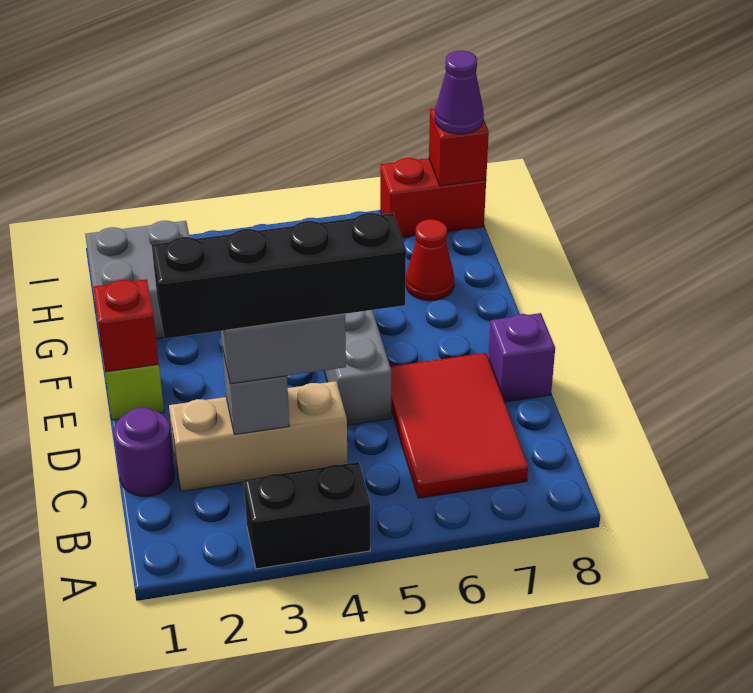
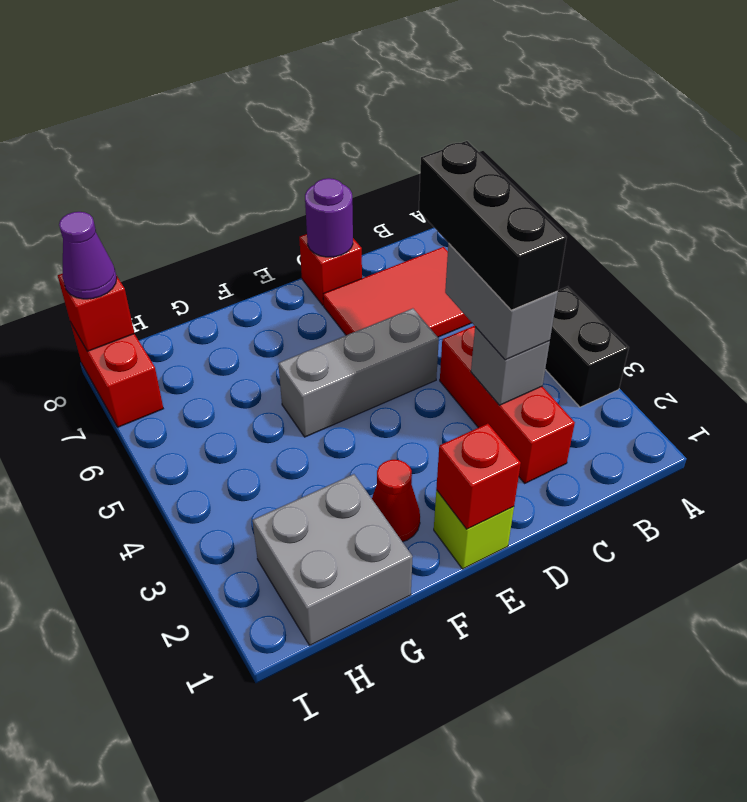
purple round brick C1 level 1 -> purple round brick D8 level 2
tan brick C2:C4 level 1 -> red brick C2:C4 level 1
black brick C2:C5 level 4 -> black brick C3:C5 level 4
purple brick D8 level 1 -> red brick D8 level 1
red cone G7 level 1 -> red cone F2 level 1

